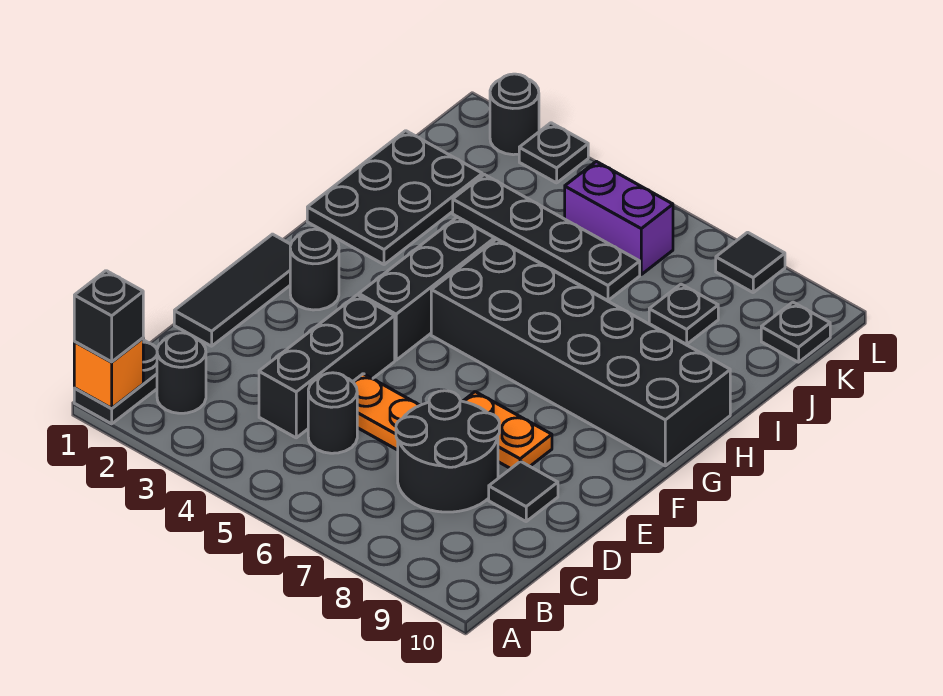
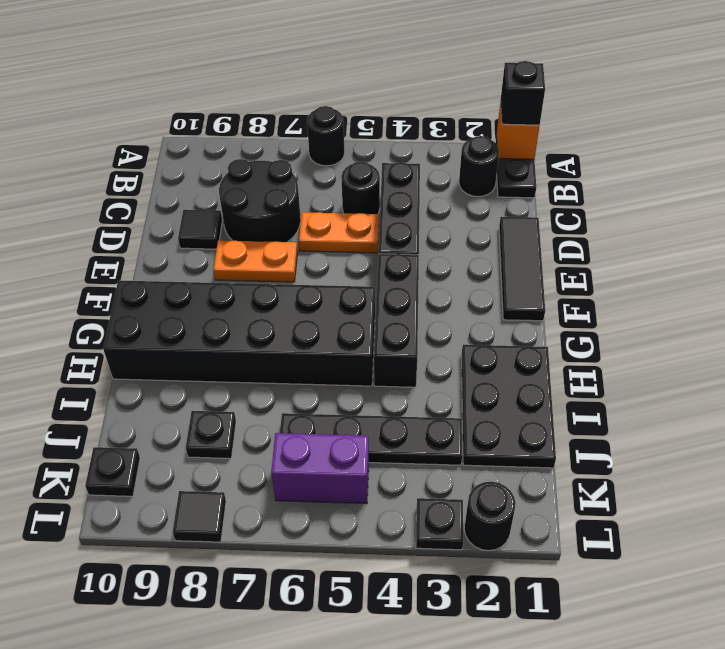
black round brick F2 level 1 -> black round brick A6 level 1

